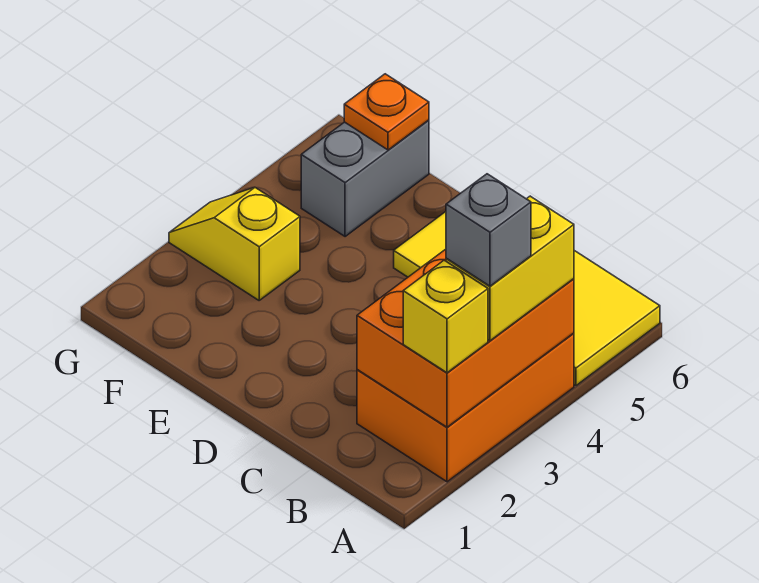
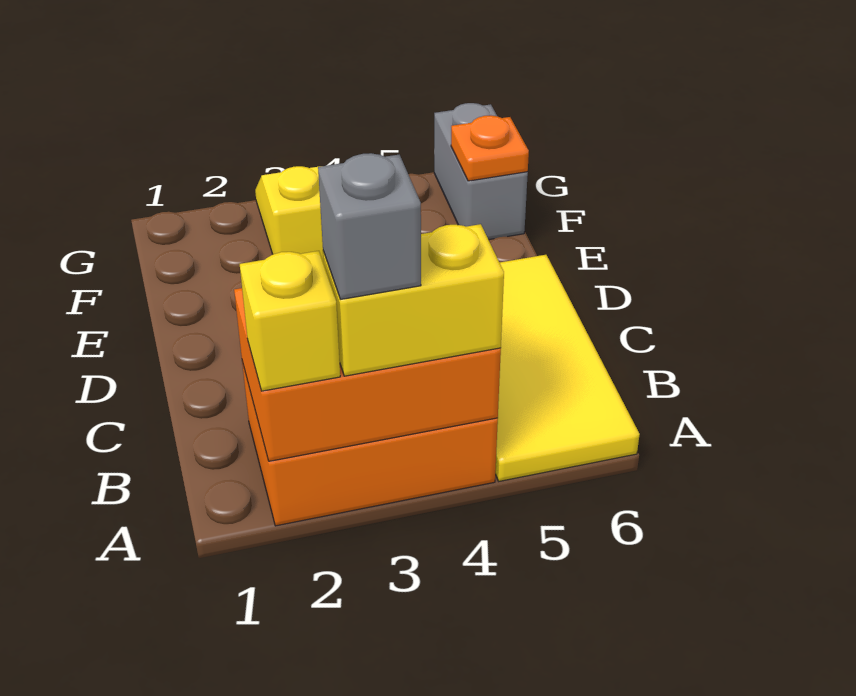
grey brick F5:F6 level 1 -> grey brick F6:G6 level 1

